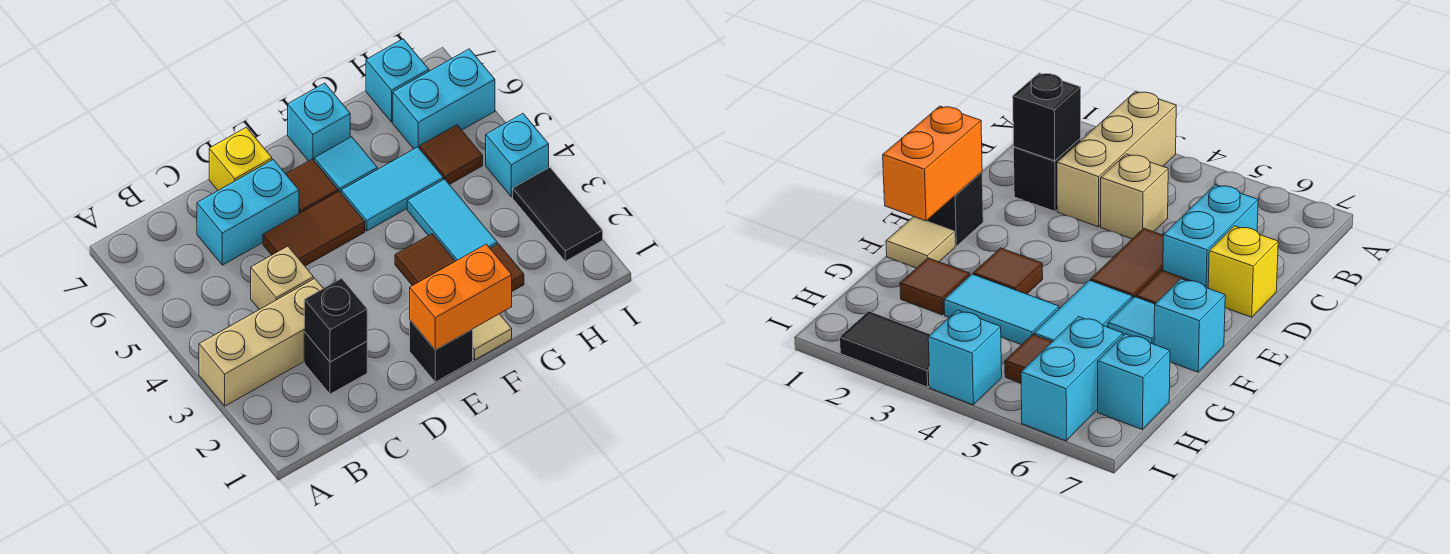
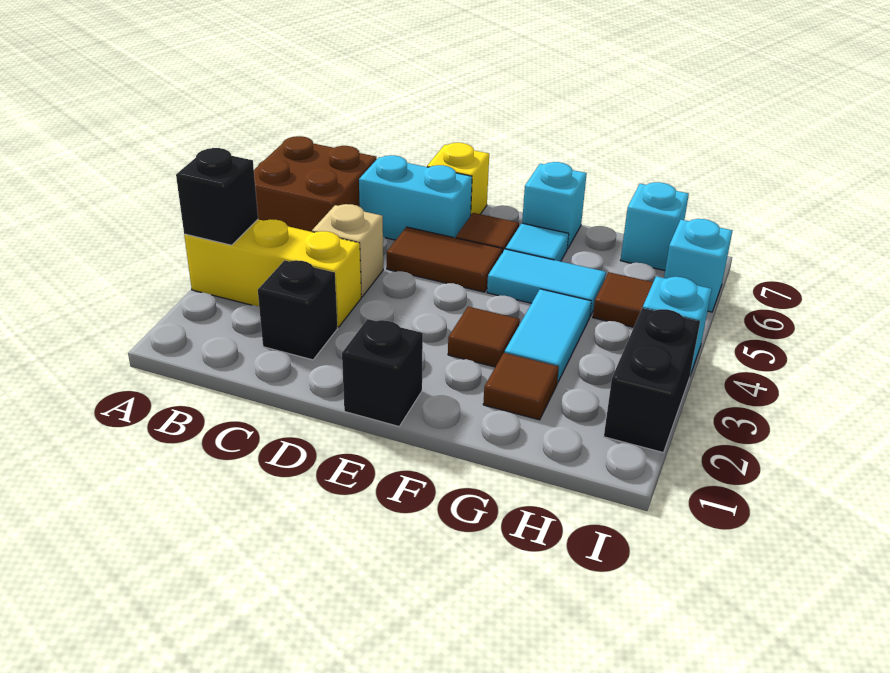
tan brick A3:C3 level 1 -> yellow brick A3:C3 level 1
none -> brown brick A5:B6 level 1
black brick C2 level 2 -> black brick A3 level 2
orange brick E1:F1 level 2 -> none
tan tile F1 level 1 -> none
cyan brick H6:I6 level 1 -> cyan brick I6 level 1
black tile I2:I3 level 1 -> black brick I2:I3 level 1

